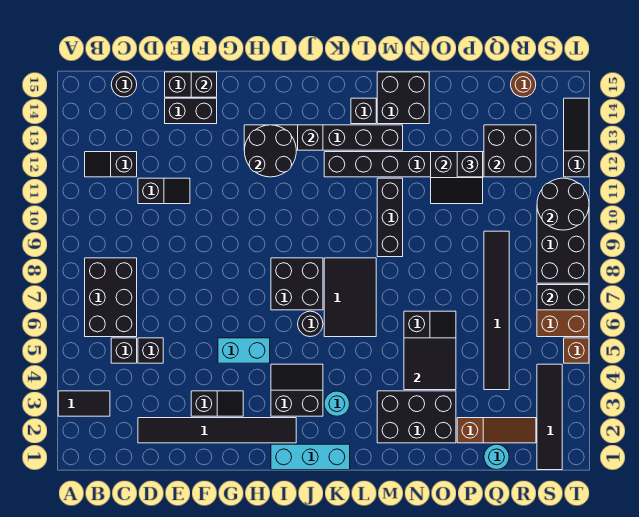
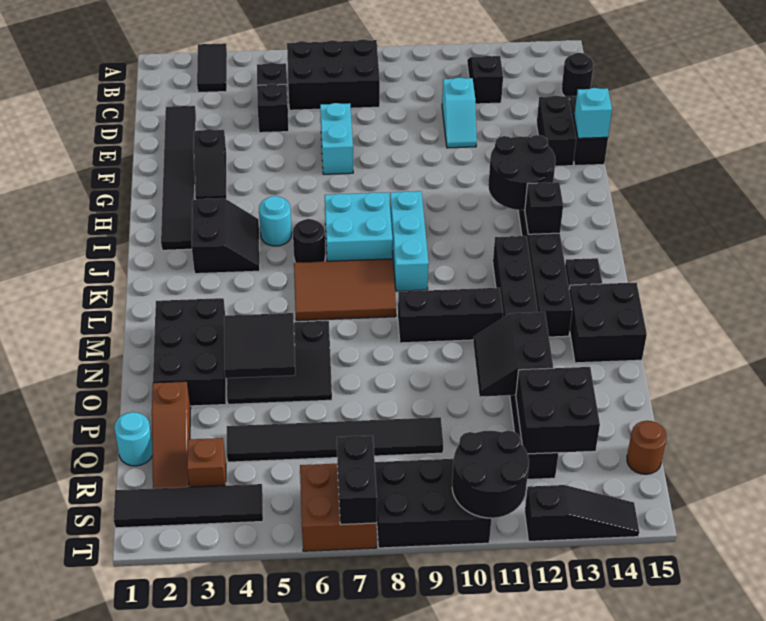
black slope D11:E11 level 1 top D -> cyan slope D11:E11 level 1 top D
black brick F15 level 2 -> cyan brick F15 level 2
cyan brick G5:H5 level 1 -> cyan brick E7:F7 level 1
cyan brick I1:K1 level 1 -> cyan brick I9:K9 level 1
black brick I7:J8 level 1 -> cyan brick I7:J8 level 1
cyan round brick K3 level 1 -> cyan round brick I5 level 1
black tile K6:L8 level 1 -> brown tile K6:L8 level 1
black brick P12 level 3 -> none
brown brick T5 level 1 -> brown brick R3 level 1

